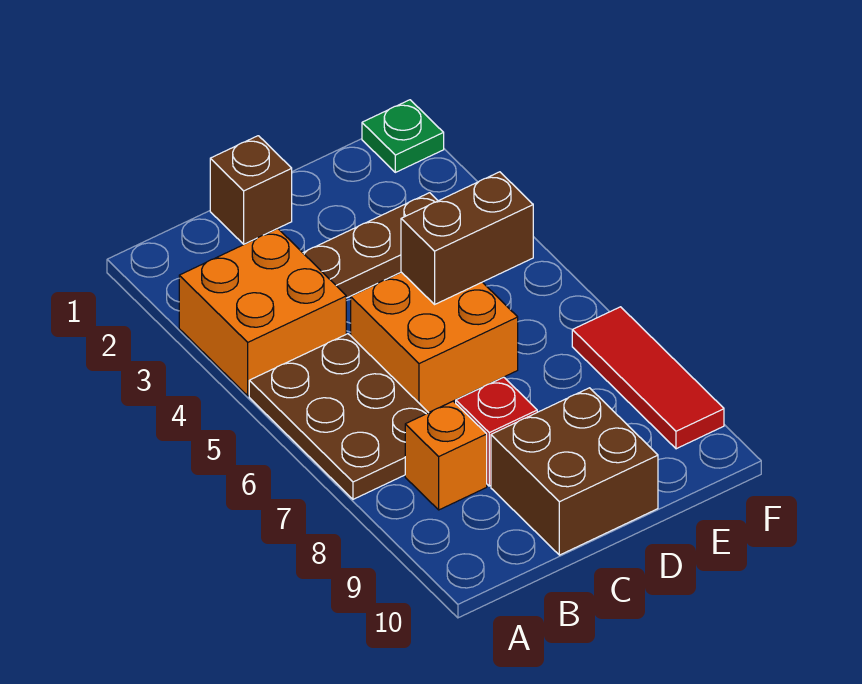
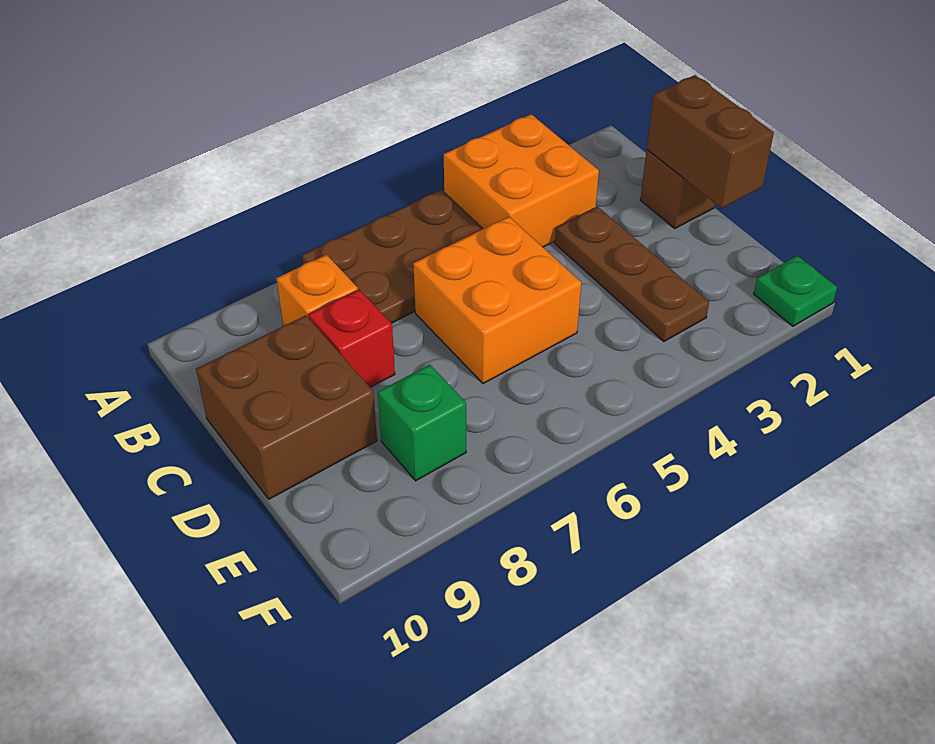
brown brick D5:E5 level 2 -> brown brick C1:D1 level 2
none -> green brick E8 level 1
red tile F7:F9 level 1 -> none

